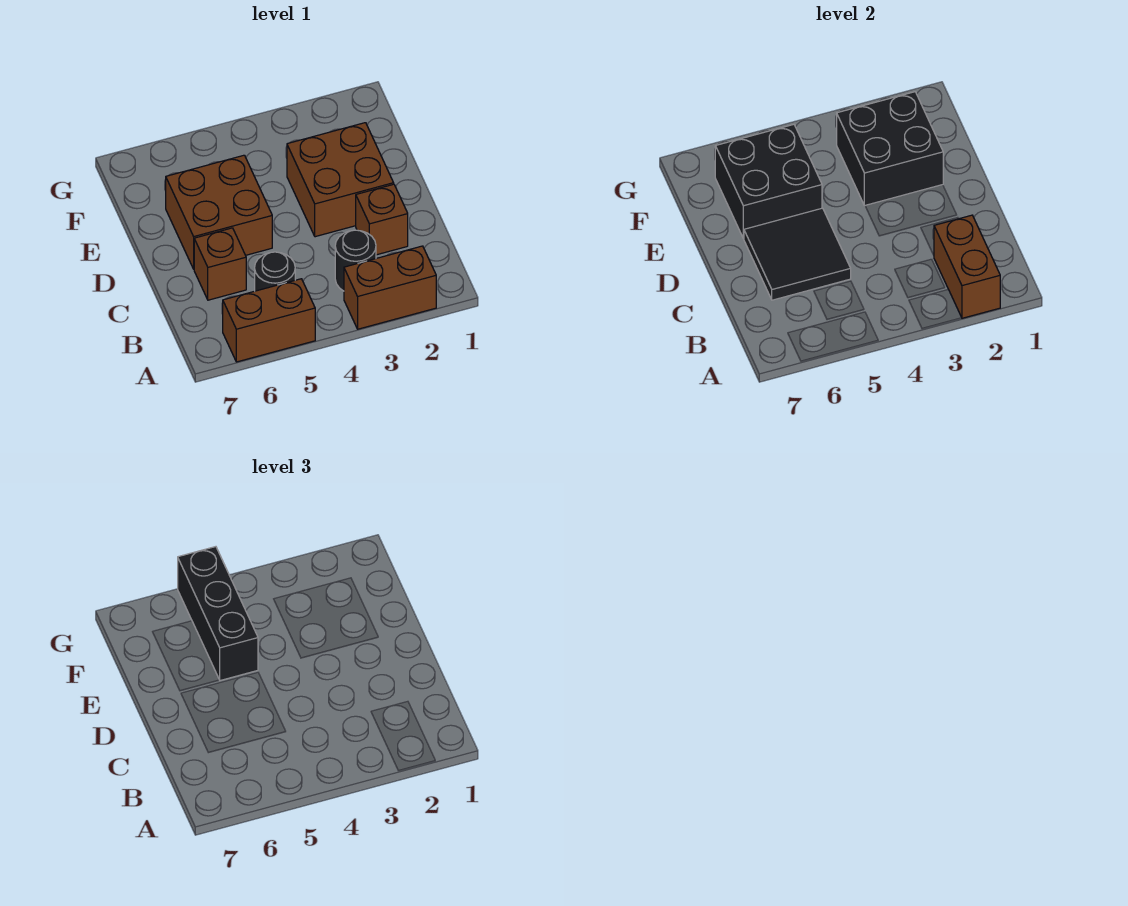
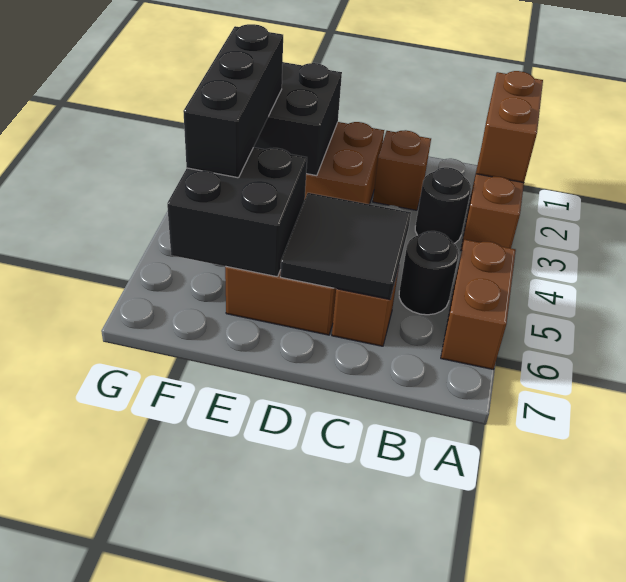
brown brick A2:B2 level 2 -> brown brick A1:A2 level 2
black brick E5:G5 level 3 -> black brick F3:F5 level 3

